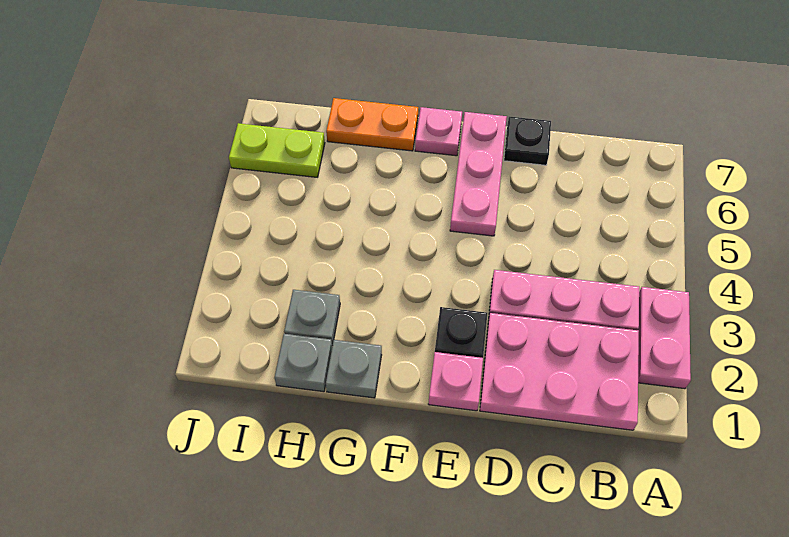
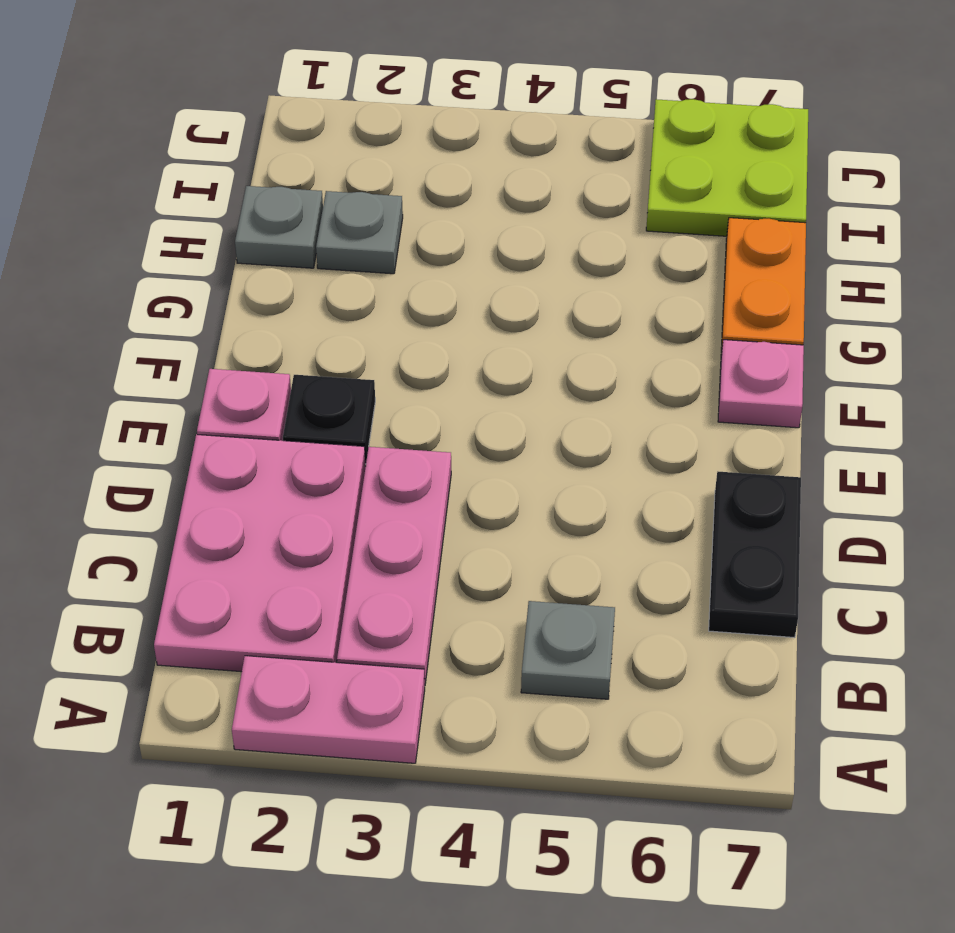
black plate D7 level 1 -> black plate C7:D7 level 1
pink plate E5:E7 level 1 -> none
grey plate G1 level 1 -> grey plate B5 level 1
lime plate I6:J6 level 1 -> lime plate I6:J7 level 1

